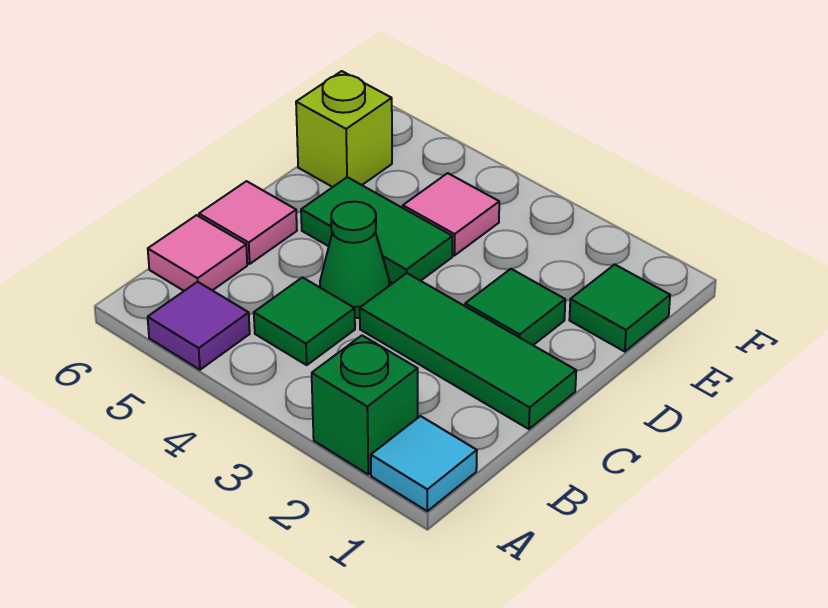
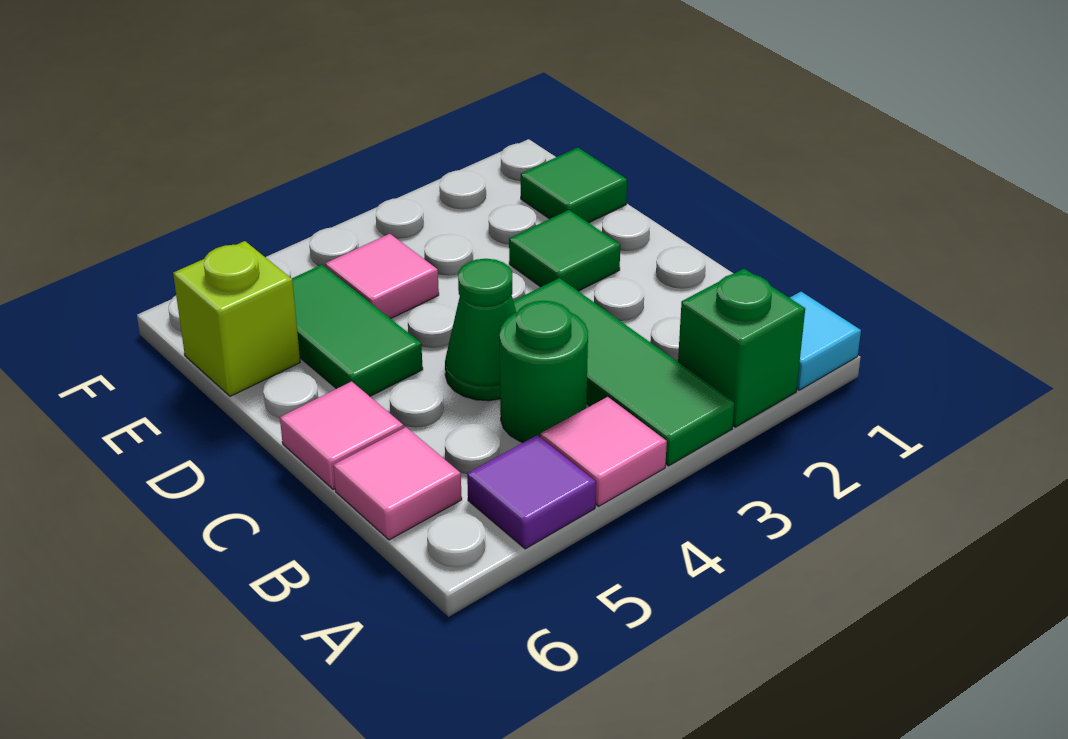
none -> pink tile A4 level 1
green tile B4 level 1 -> green round brick B4 level 1
green tile C1:C3 level 1 -> green tile A3:C3 level 1
green tile D4:D5 level 1 -> green tile D5:E5 level 1

